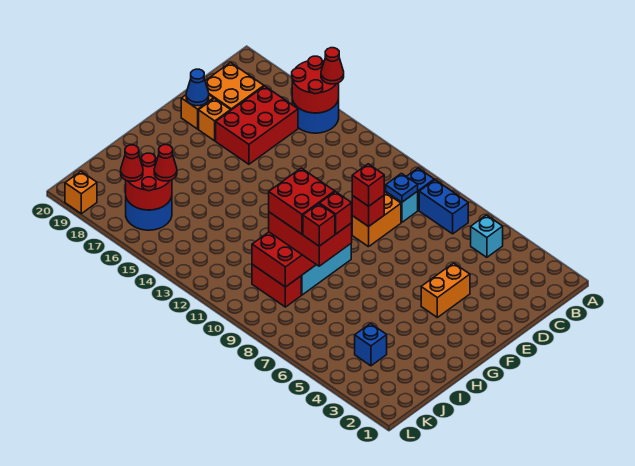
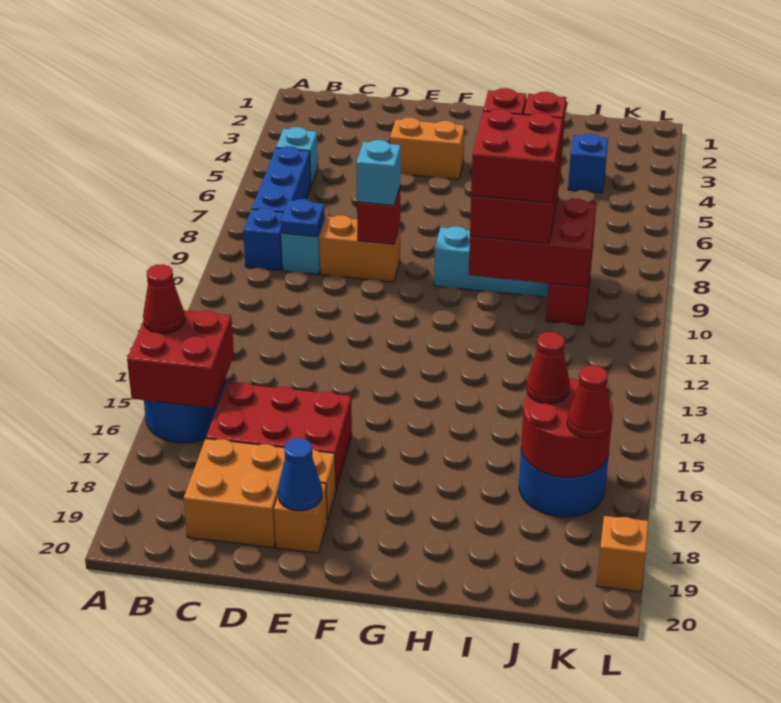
red round brick A15:B16 level 2 -> red brick A15:B16 level 2
blue brick B7:B8 level 1 -> blue brick B6:B8 level 1
red brick E9 level 3 -> cyan brick E9 level 3

